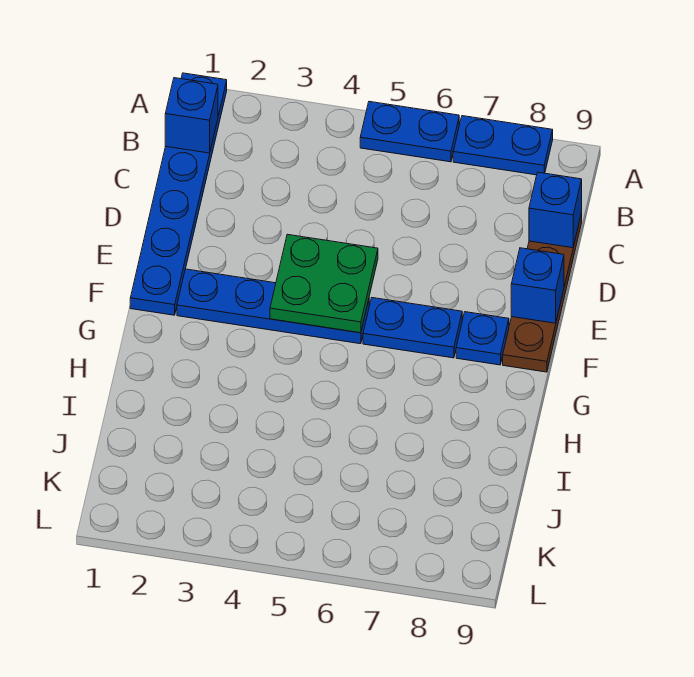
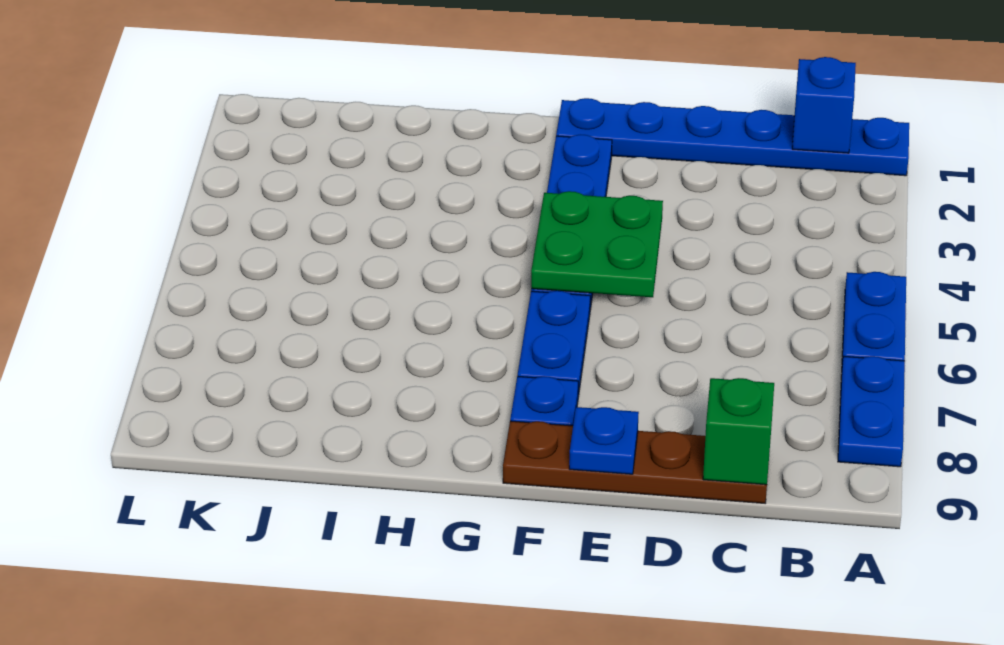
blue brick C9 level 2 -> green brick C9 level 2
blue brick E9 level 2 -> blue plate E9 level 2

